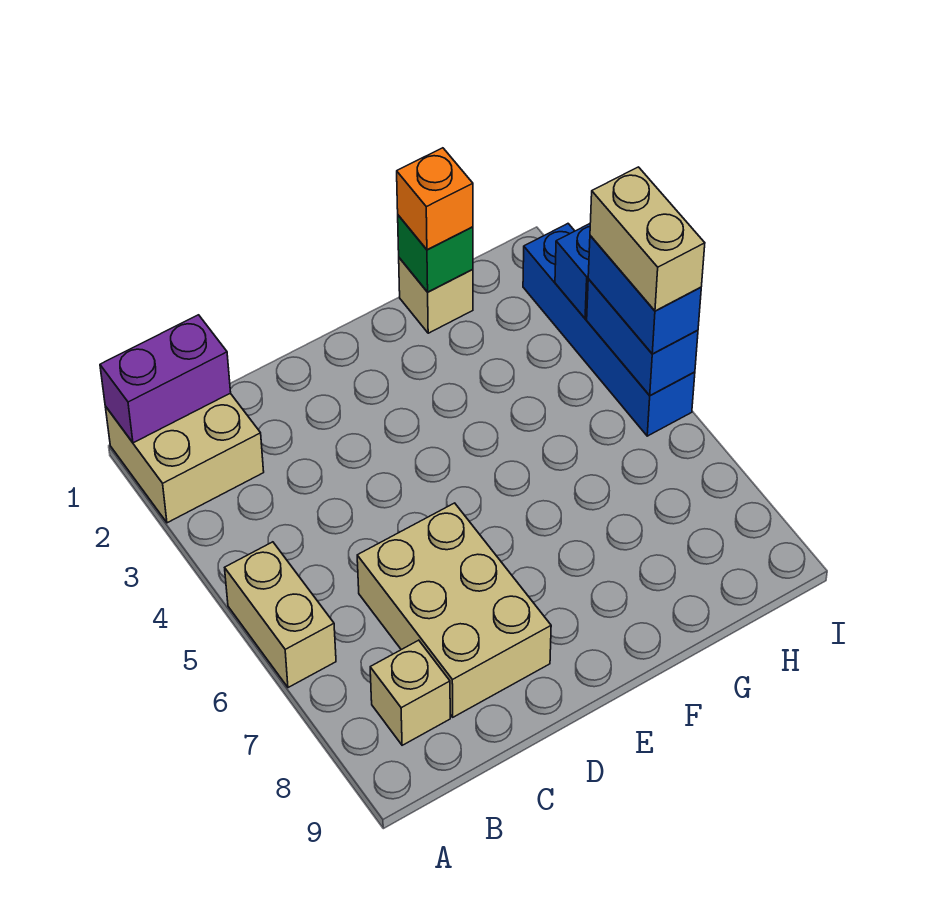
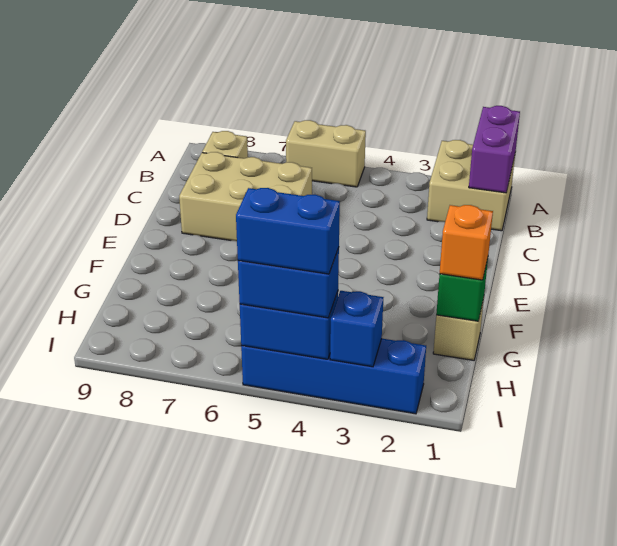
tan brick I4:I5 level 4 -> blue brick I4:I5 level 4

